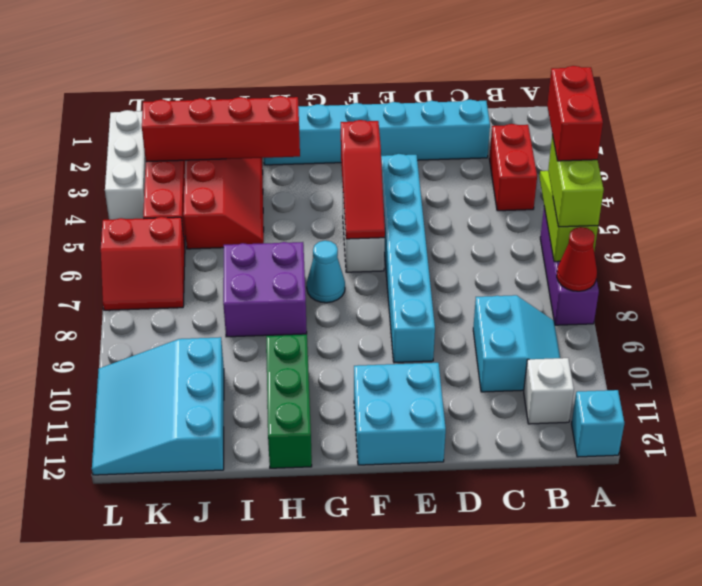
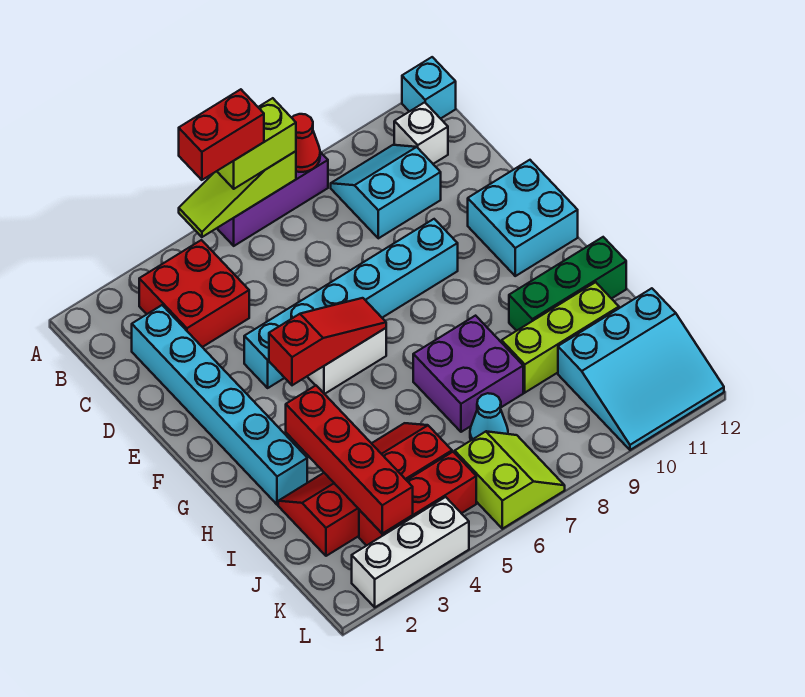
red brick B3:B4 level 1 -> red brick B3:C4 level 1
cyan cone G7 level 1 -> cyan cone J7 level 1
none -> lime brick I9:I11 level 1
red slope K6:L7 level 1 top 6 -> lime slope K6:L7 level 1 top 6

